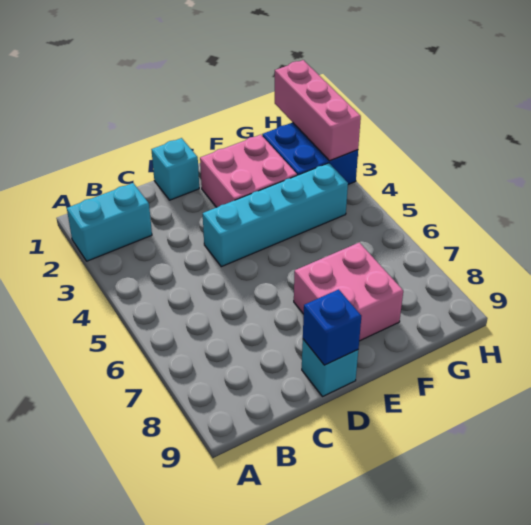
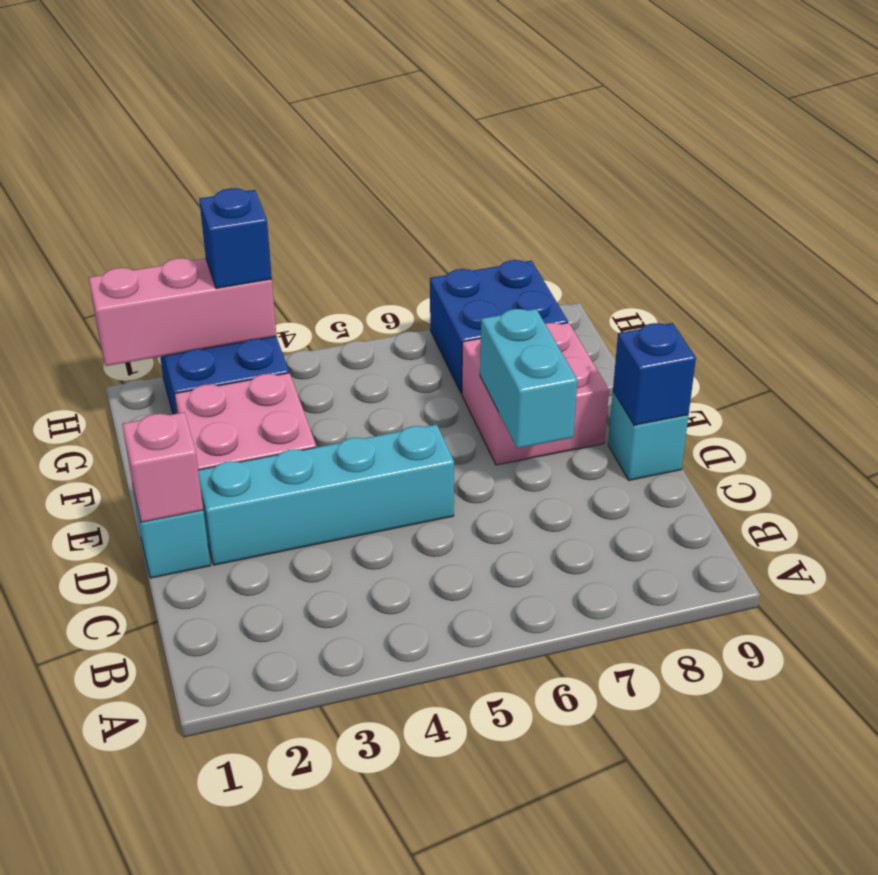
cyan brick A2:B2 level 1 -> cyan brick D7:E7 level 2
none -> pink brick D1 level 2
cyan brick D4:G4 level 1 -> cyan brick D2:D5 level 1
none -> blue brick G7:H8 level 1
none -> blue brick H3 level 3

